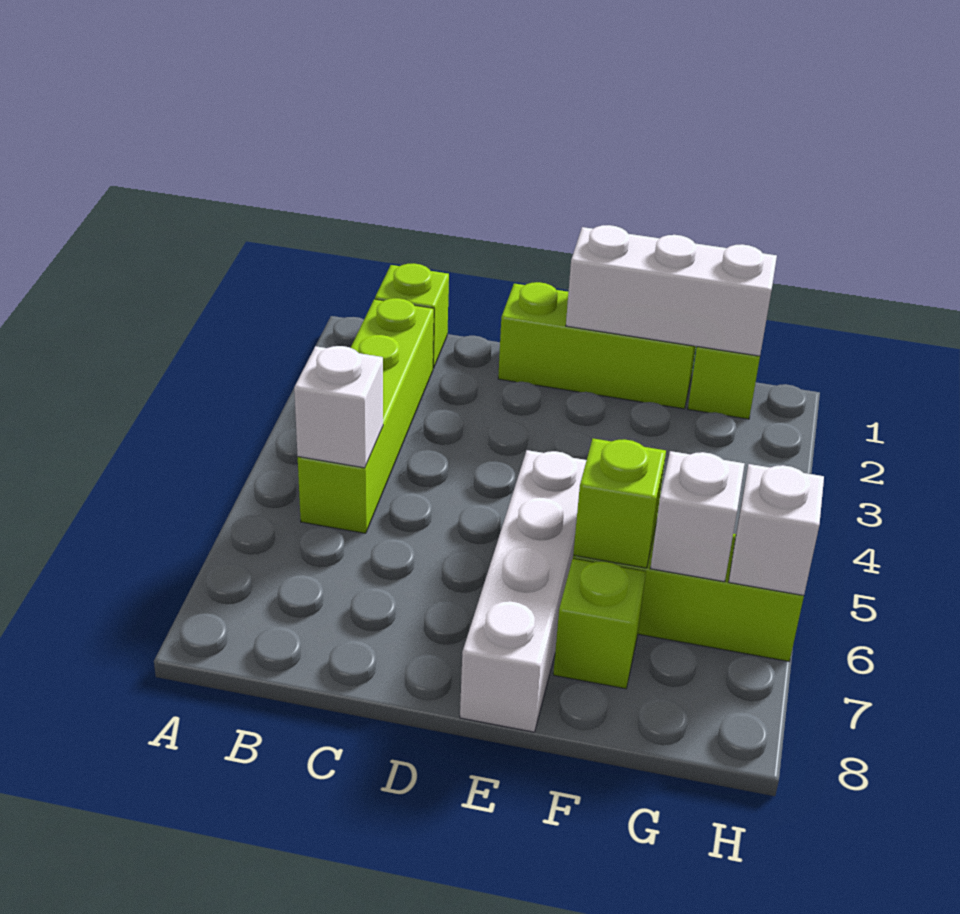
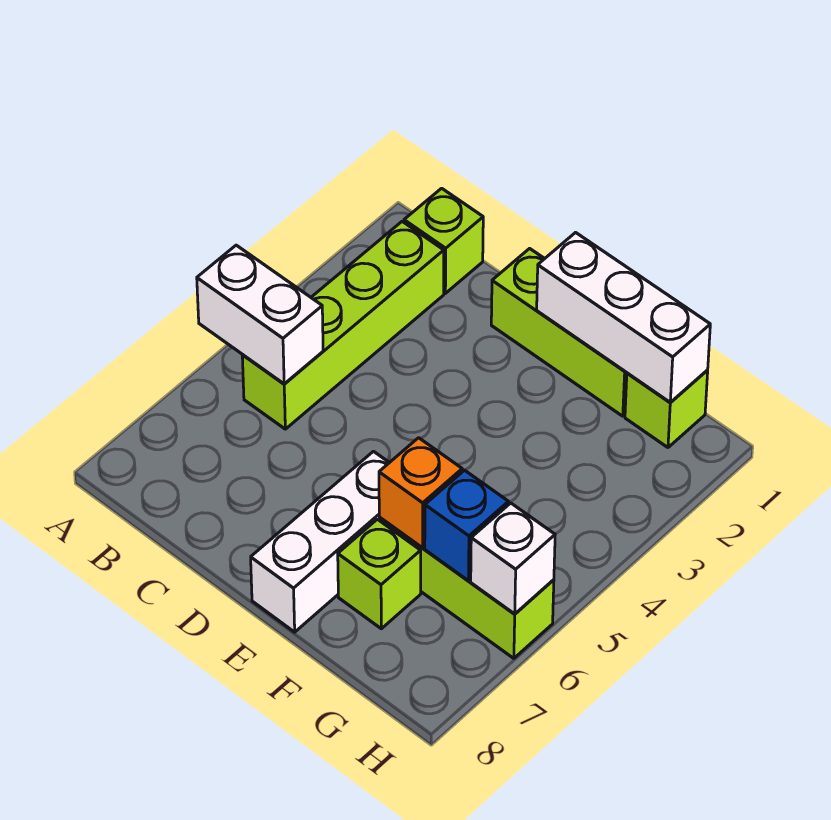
white brick B5 level 2 -> white brick A5:B5 level 2
white brick E5:E8 level 1 -> white brick E6:E8 level 1
lime brick F6 level 2 -> orange brick F6 level 2
white brick G6 level 2 -> blue brick G6 level 2

